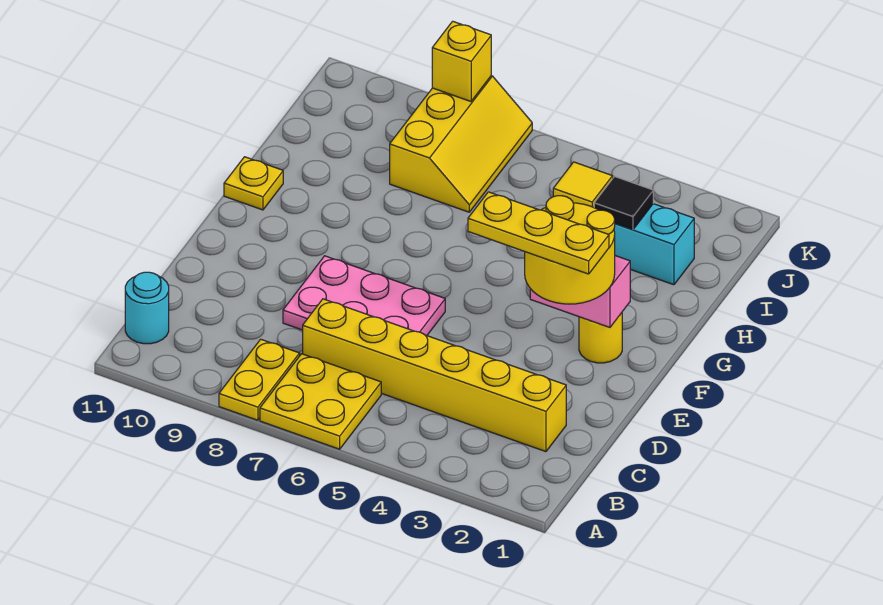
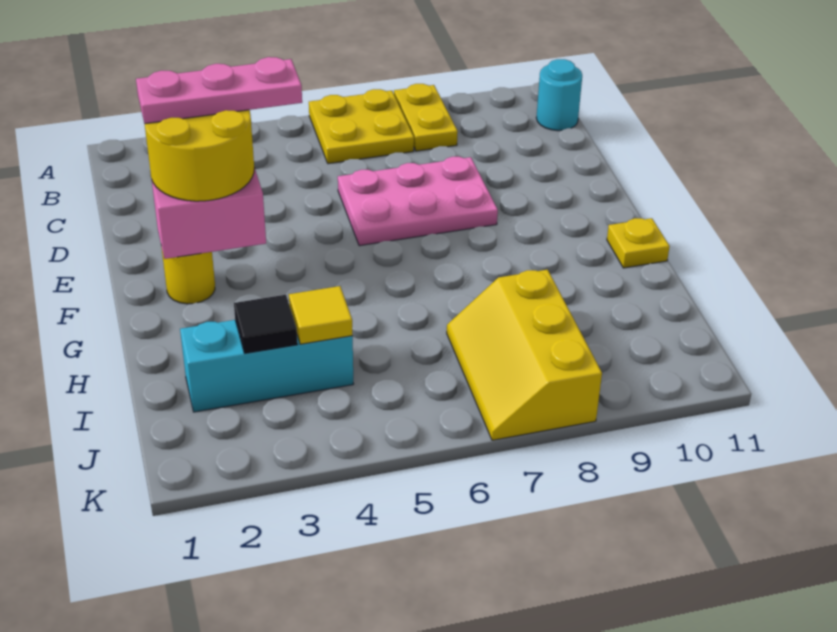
yellow brick C2:C7 level 1 -> none
yellow plate E2:E4 level 4 -> pink plate E2:E4 level 4
yellow brick K8 level 2 -> none

